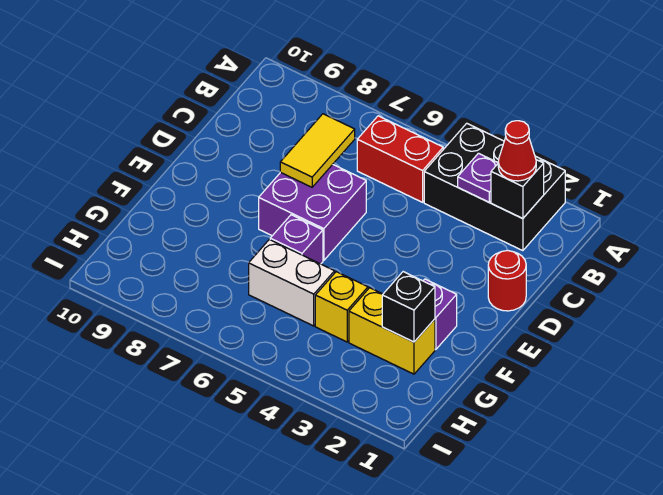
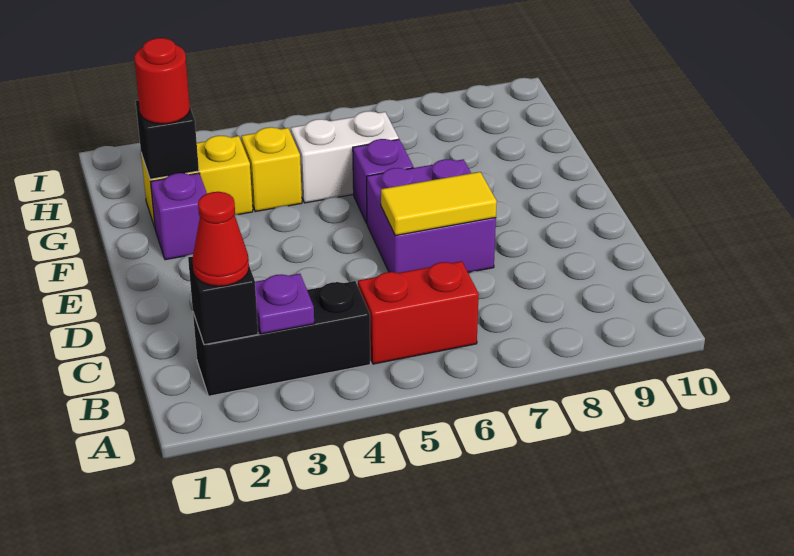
black brick A2:B4 level 1 -> black brick B2:B4 level 1
yellow tile C7:D7 level 2 -> yellow tile D6:D7 level 2
red round brick D1 level 1 -> red round brick G2 level 3

